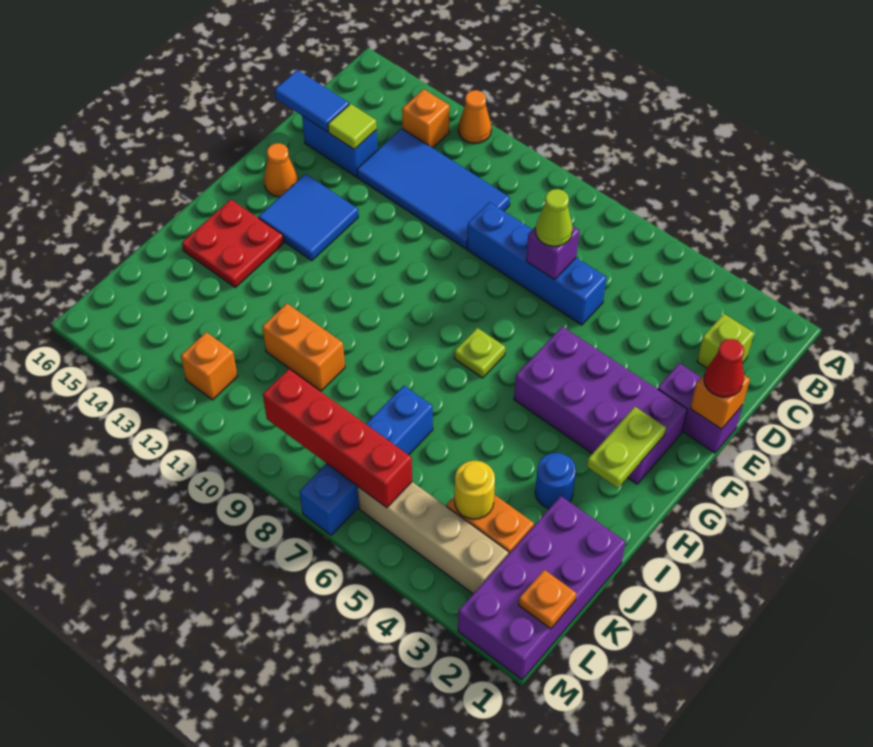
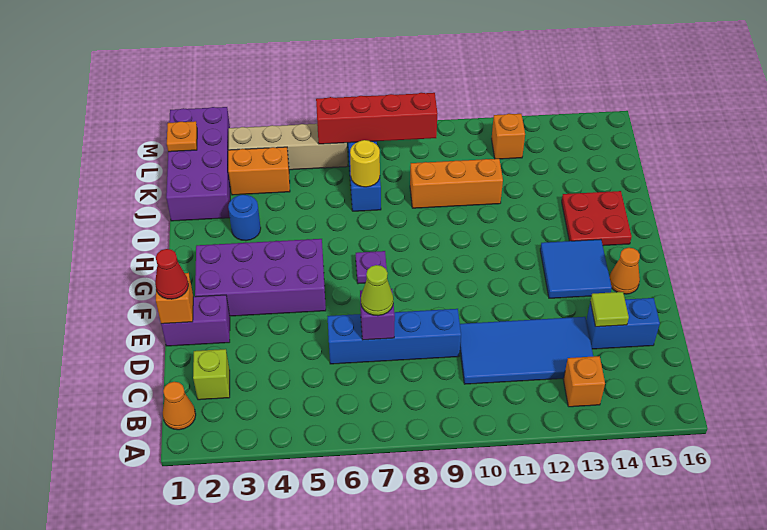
orange cone A12 level 1 -> orange cone B1 level 1
blue tile D15:D16 level 2 -> none
lime plate G2:H2 level 2 -> none
lime plate G7 level 1 -> purple plate G7 level 1
orange brick J10:J11 level 1 -> orange brick J9:J11 level 1
yellow round brick K4 level 2 -> yellow round brick J7 level 2

